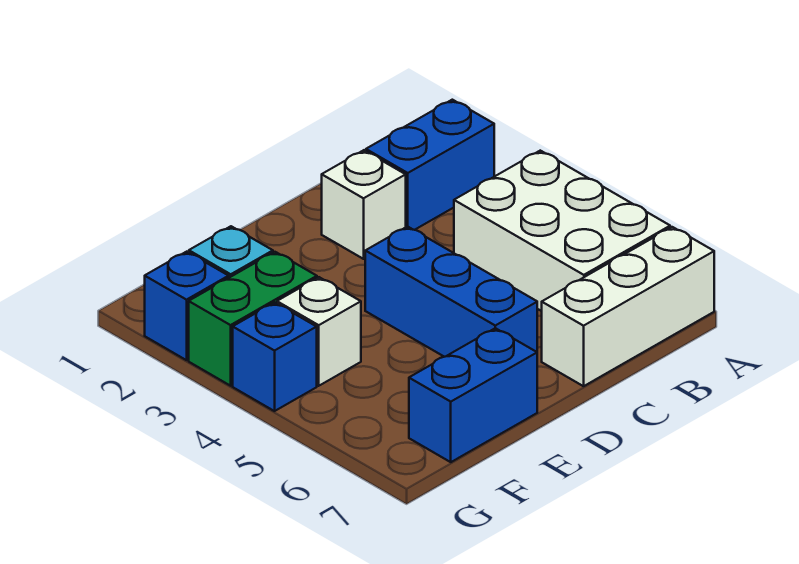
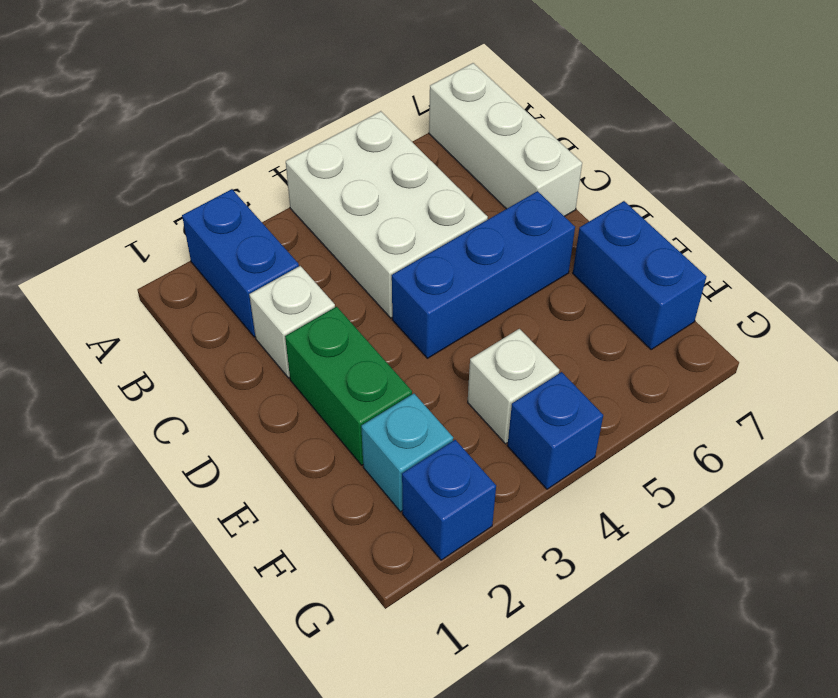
white brick A4:B6 level 1 -> white brick A4:C5 level 1
green brick F3:G3 level 1 -> green brick D2:E2 level 1

